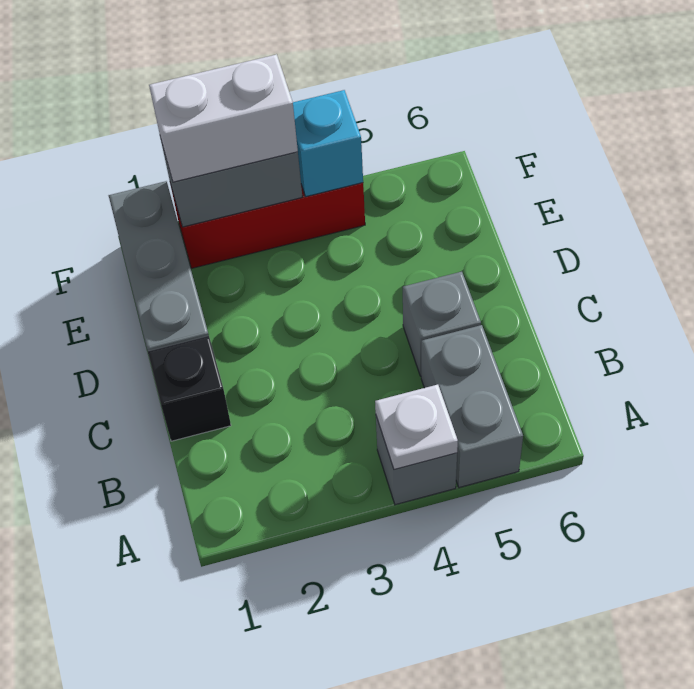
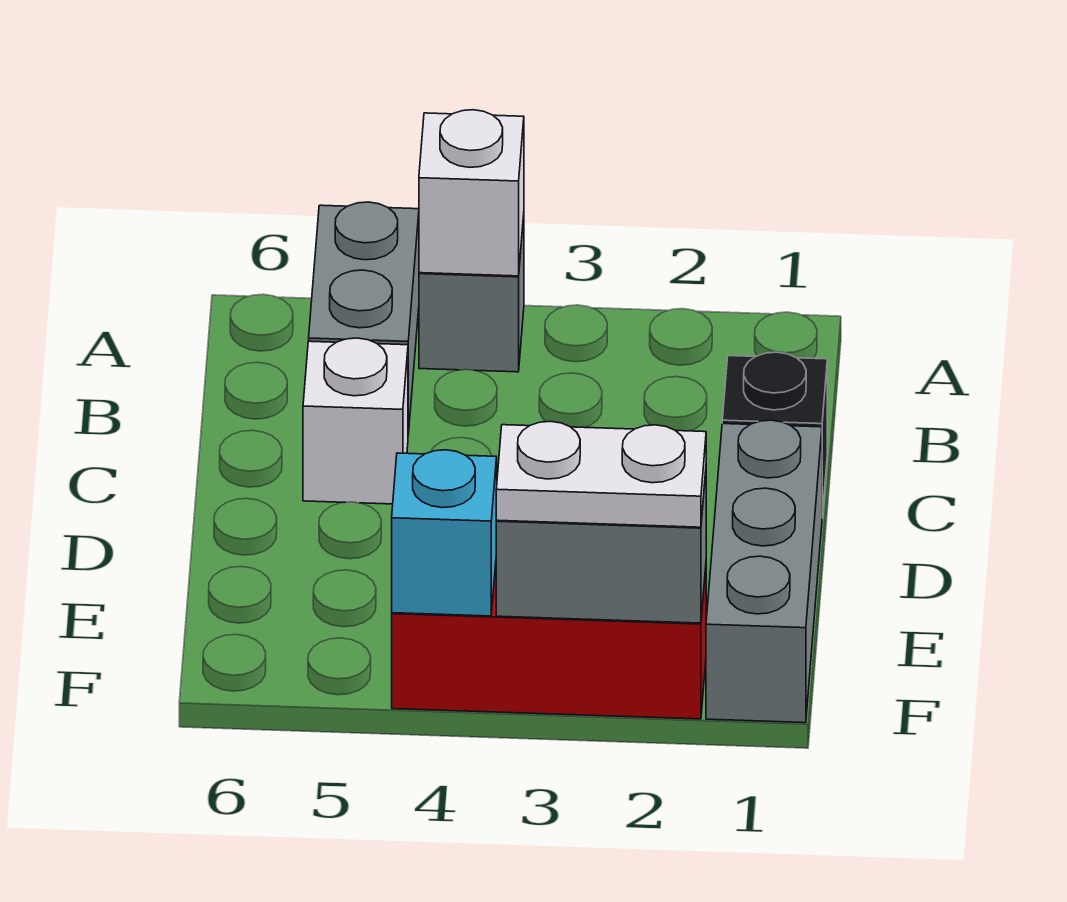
white plate A4 level 2 -> white brick A4 level 2
grey brick C5 level 1 -> white brick C5 level 1
white brick F2:F3 level 3 -> white plate F2:F3 level 3

